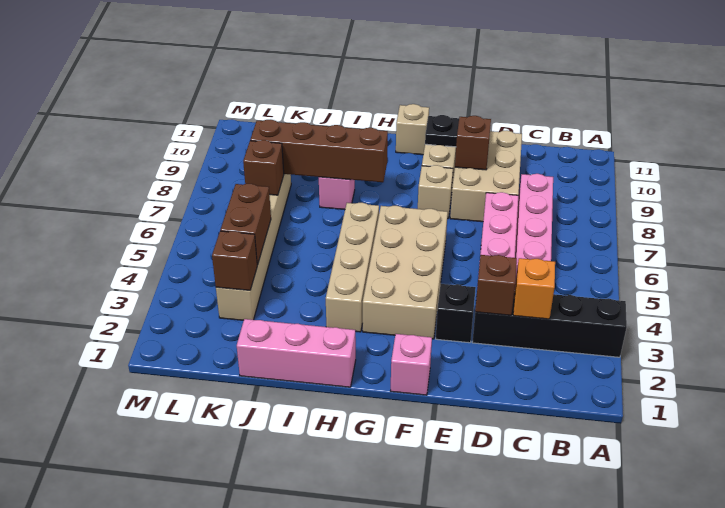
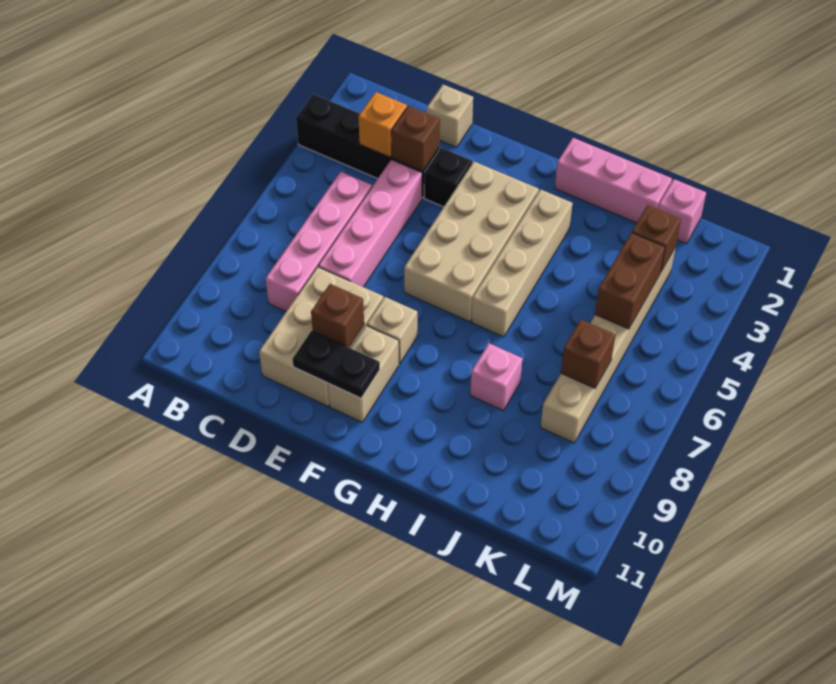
pink brick F1 level 1 -> pink brick K1 level 1
tan brick G11 level 1 -> tan brick D1 level 1
brown brick H8:K8 level 2 -> none

